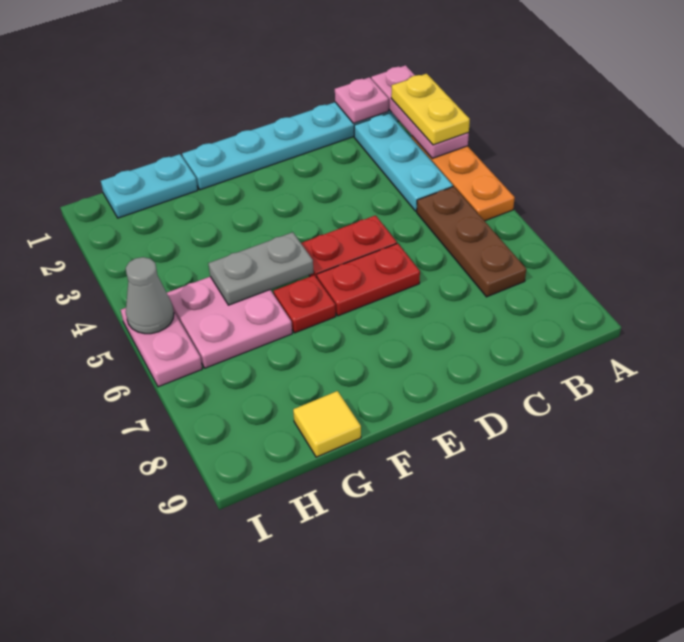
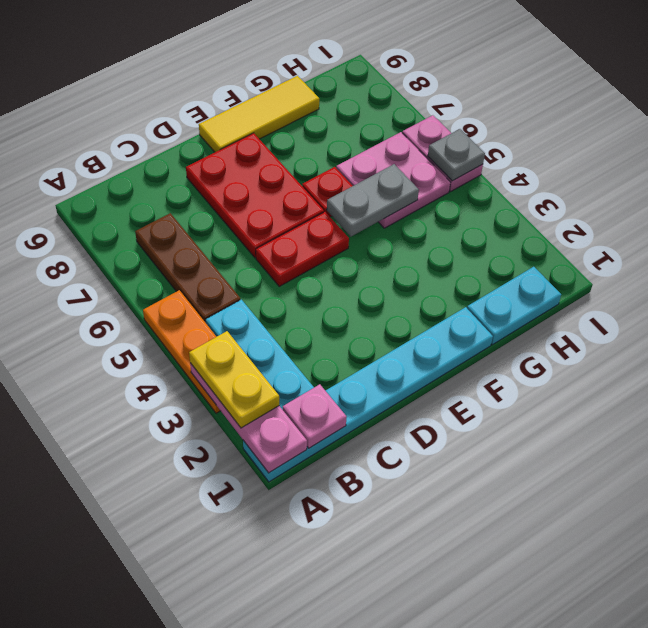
red plate D6:E6 level 1 -> red plate D6:E8 level 1
yellow tile G9 level 1 -> yellow tile E9:G9 level 1
grey cone I5 level 2 -> grey plate I5 level 2

